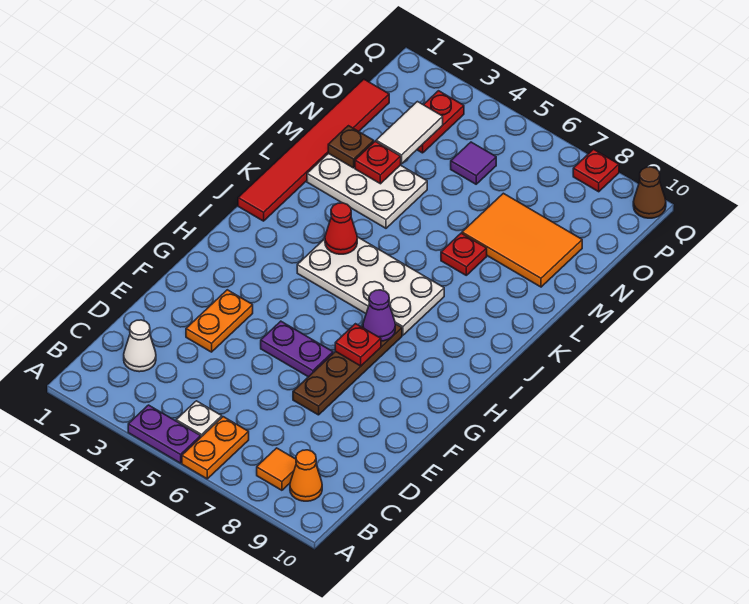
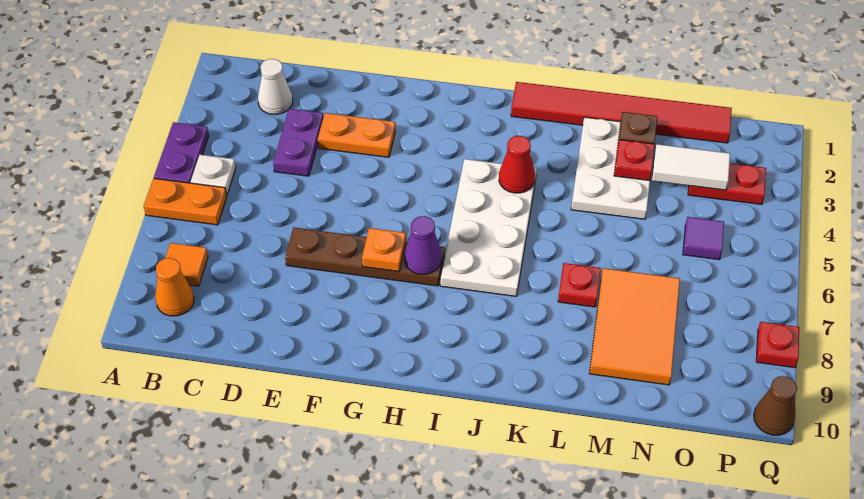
purple plate F5:F6 level 1 -> purple plate D3:D4 level 1
red plate G7 level 2 -> orange plate G7 level 2

